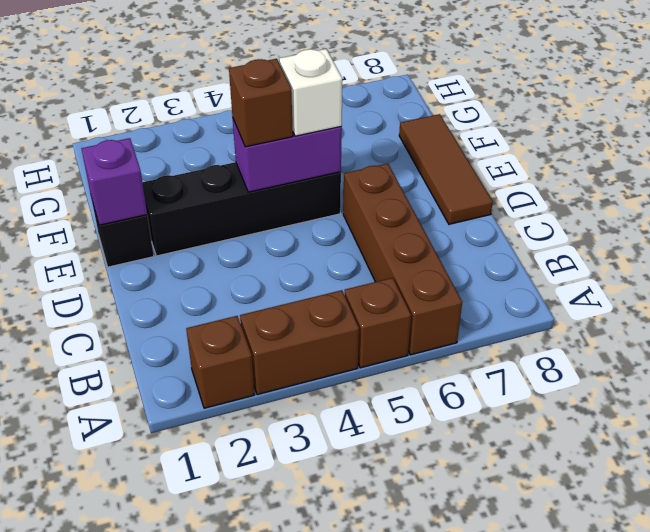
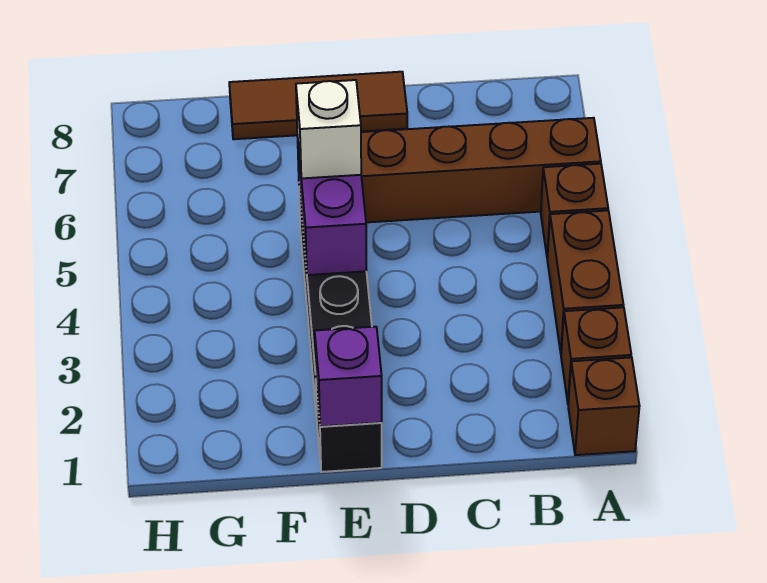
brown brick E4 level 3 -> brown brick A1 level 1

